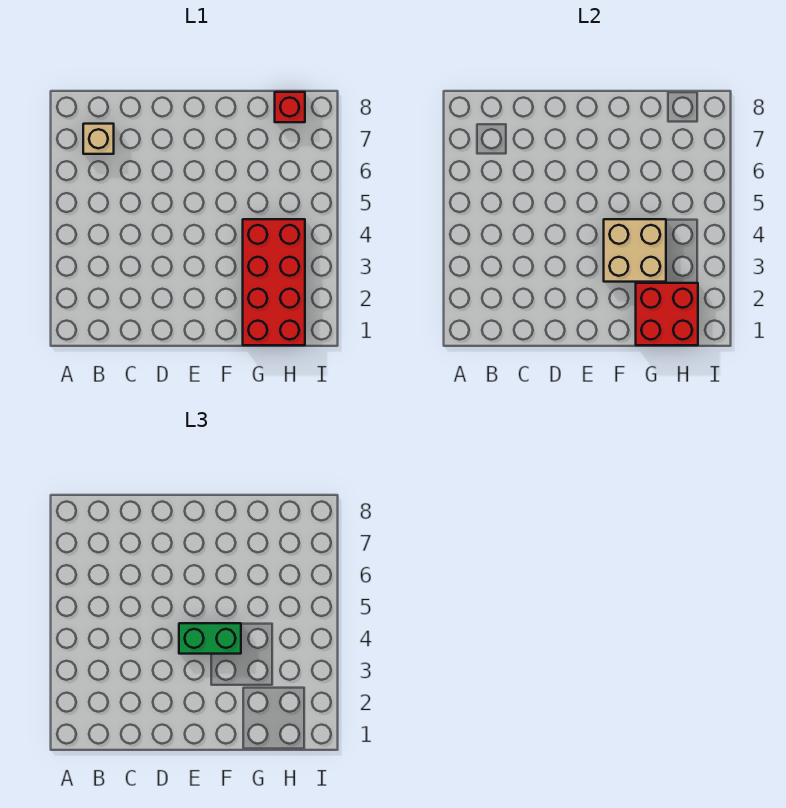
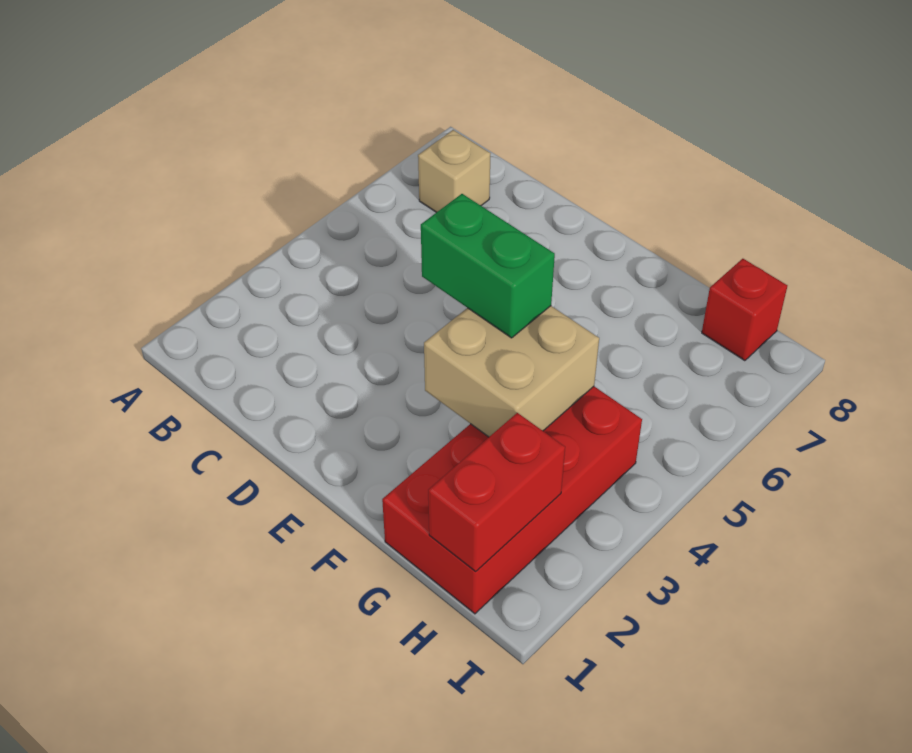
red brick G1:H2 level 2 -> red brick H1:H2 level 2

